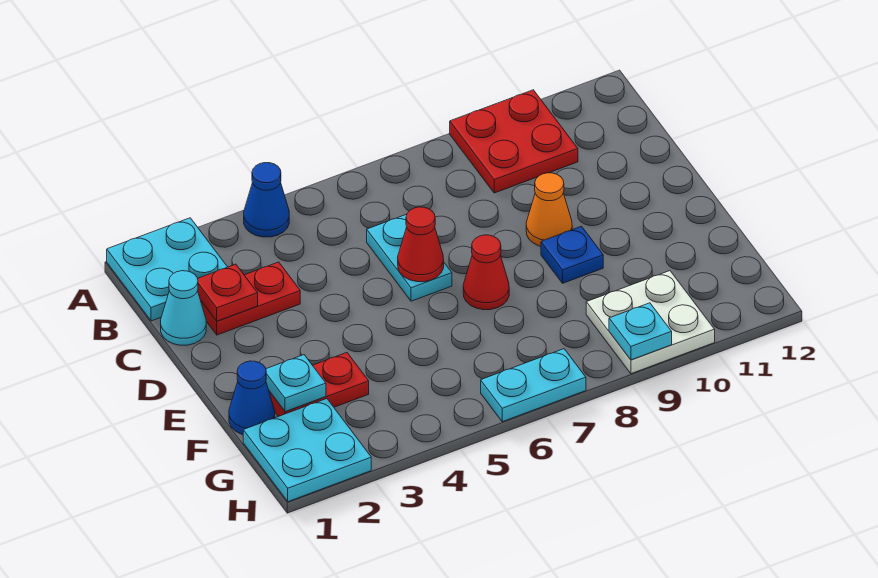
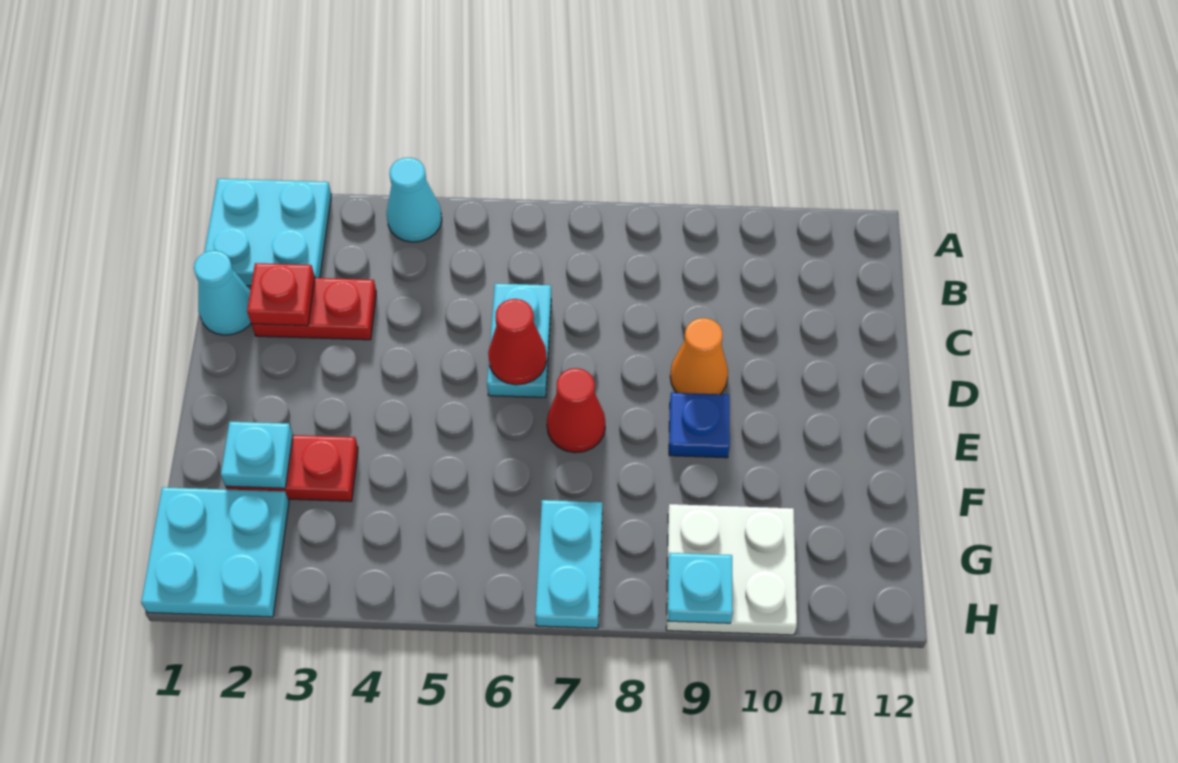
blue cone A4 level 1 -> cyan cone A4 level 1
red plate A9:B10 level 1 -> none
blue cone F1 level 1 -> none
cyan plate H6:H7 level 1 -> cyan plate G7:H7 level 1

